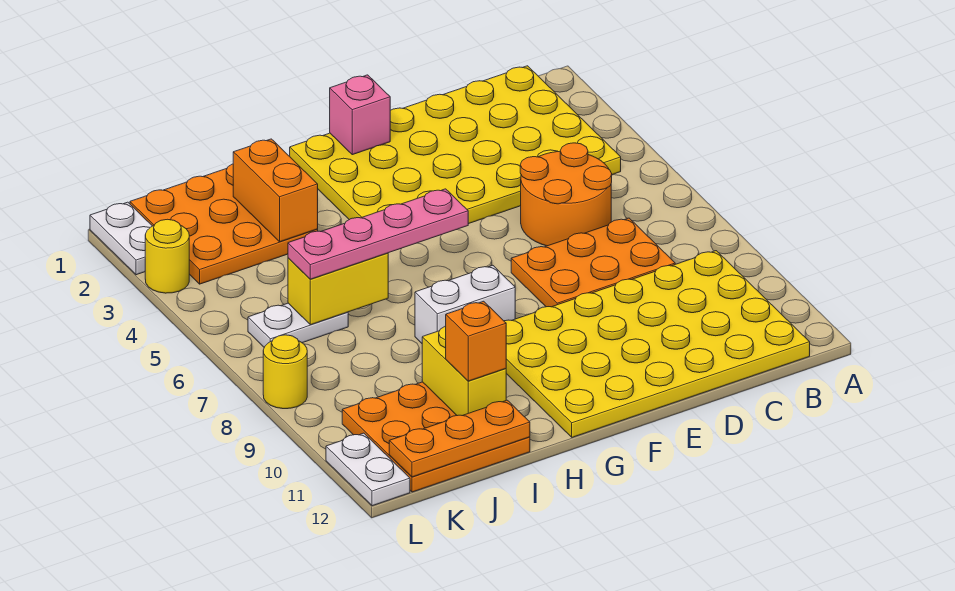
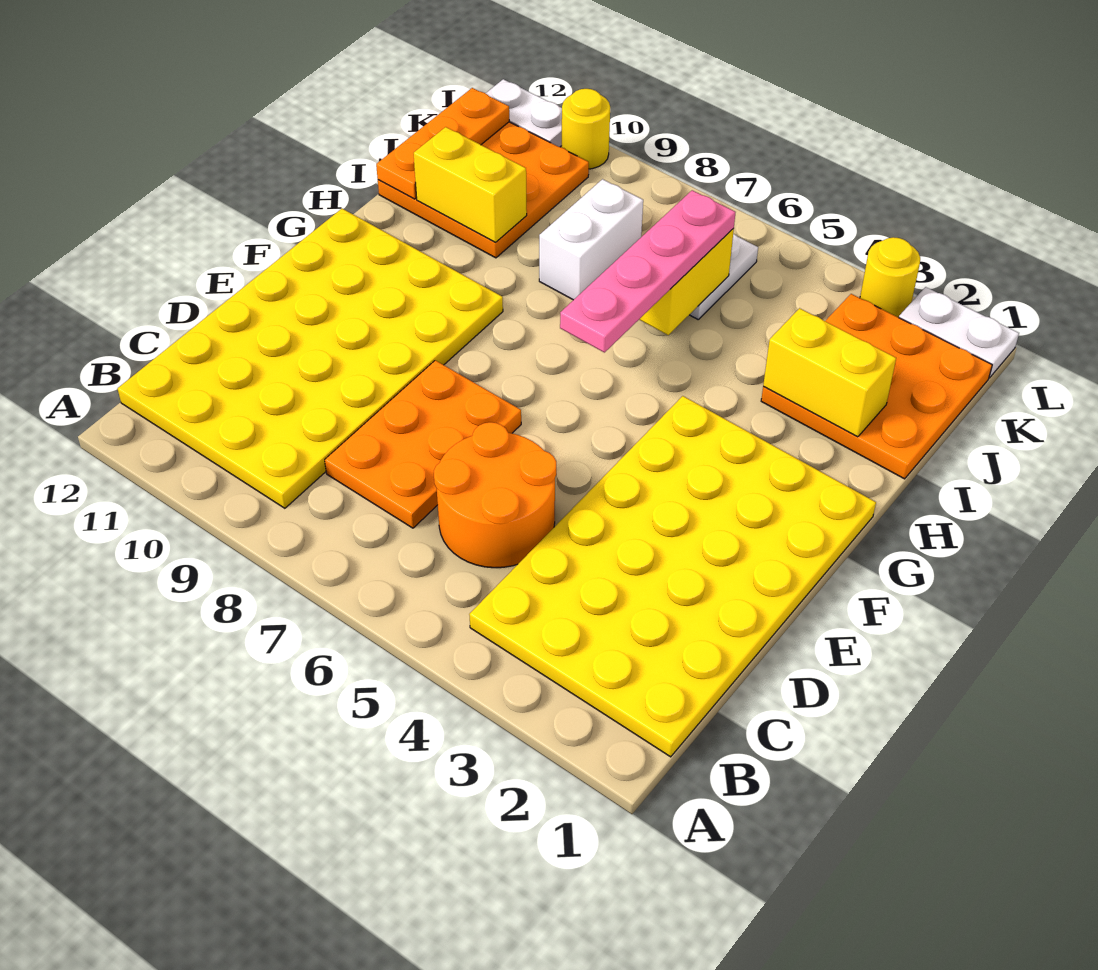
pink brick F1 level 2 -> none
white brick G8:H8 level 1 -> white brick I8:J8 level 1
orange brick I2:I3 level 2 -> yellow brick I2:I3 level 2
orange brick I11 level 3 -> none
yellow round brick L8 level 1 -> yellow round brick L10 level 1

